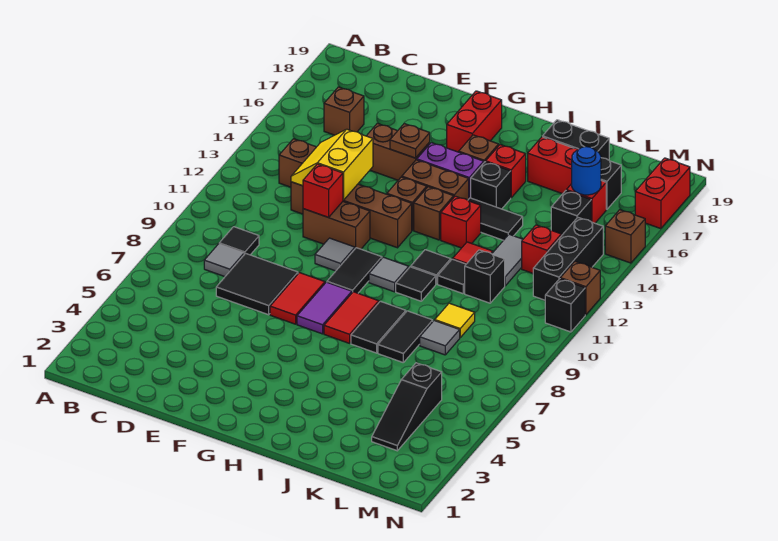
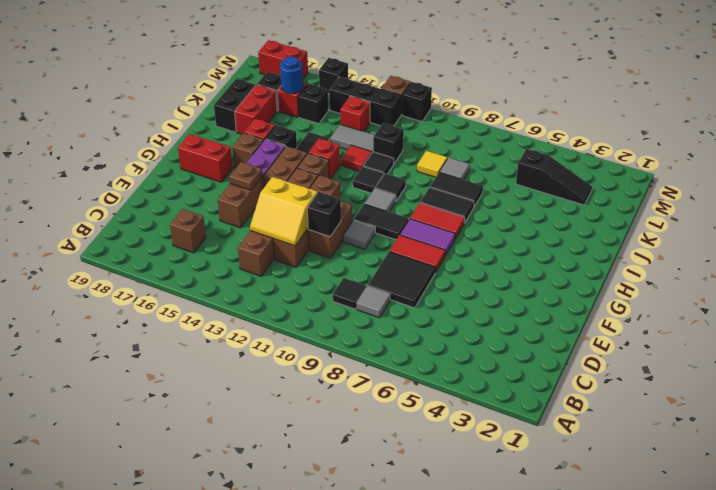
red brick E11 level 2 -> black brick E11 level 2
brown brick N15 level 1 -> black brick N15 level 1

